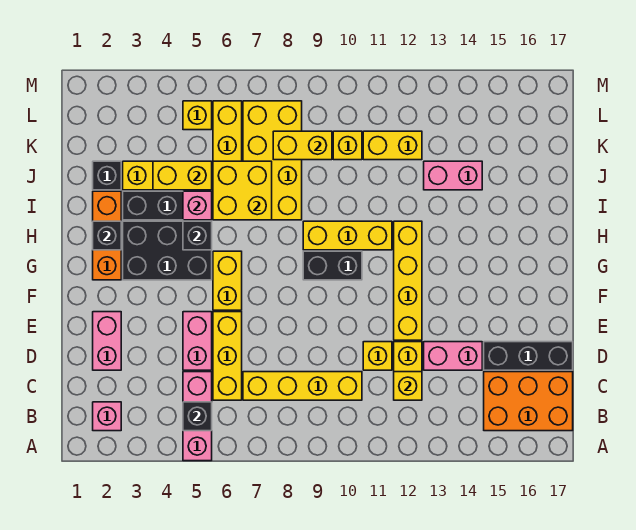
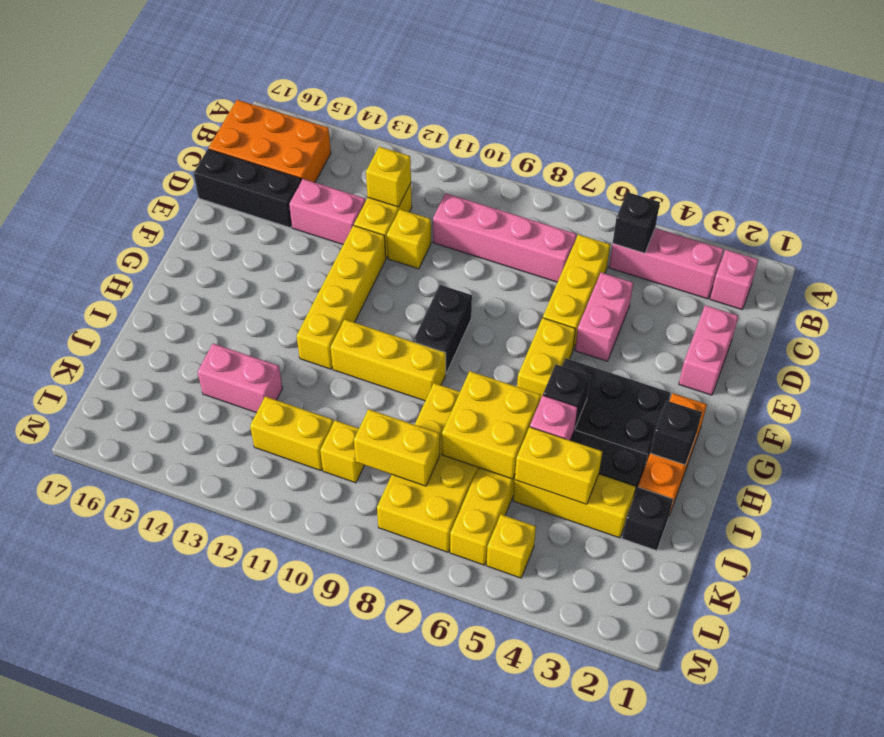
pink brick A5:C5 level 1 -> pink brick B3:B5 level 1
yellow brick C7:C10 level 1 -> pink brick C7:C10 level 1
black brick G9:G10 level 1 -> black brick F9:G9 level 1

